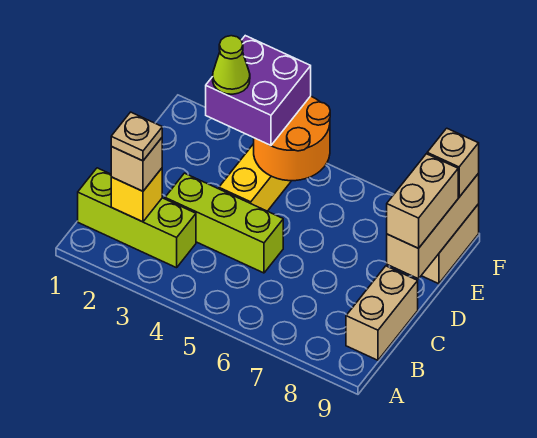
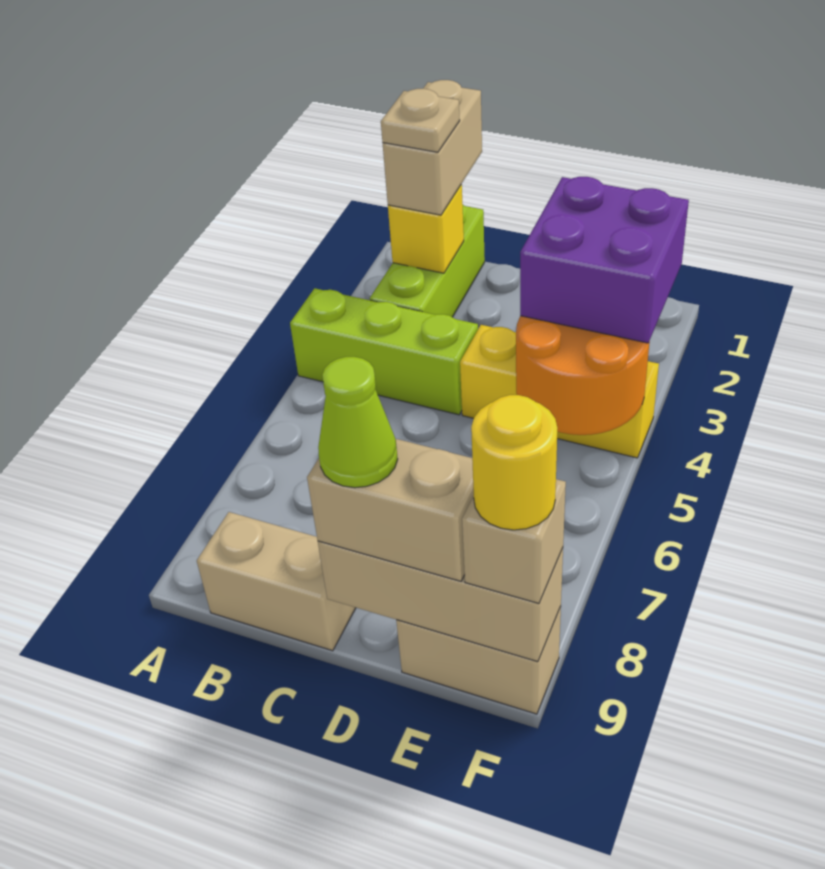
tan brick B2 level 3 -> tan brick B1:B2 level 3
lime brick C3:C5 level 1 -> lime brick A4:C4 level 1
lime cone E3 level 4 -> lime cone D9 level 4
none -> yellow round brick F9 level 4

